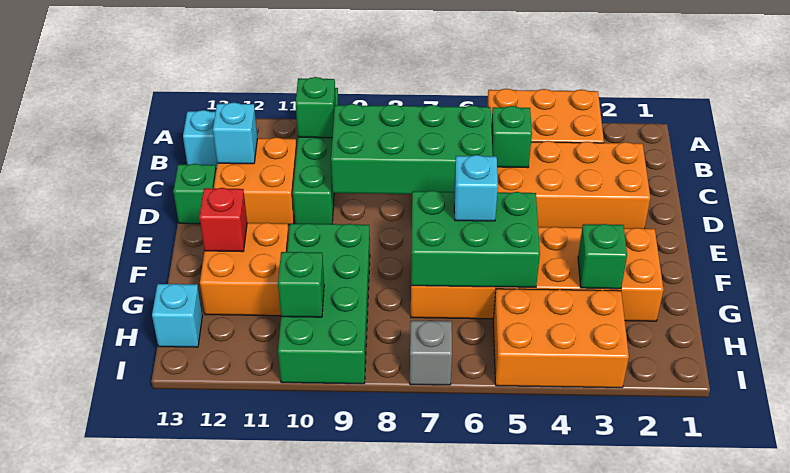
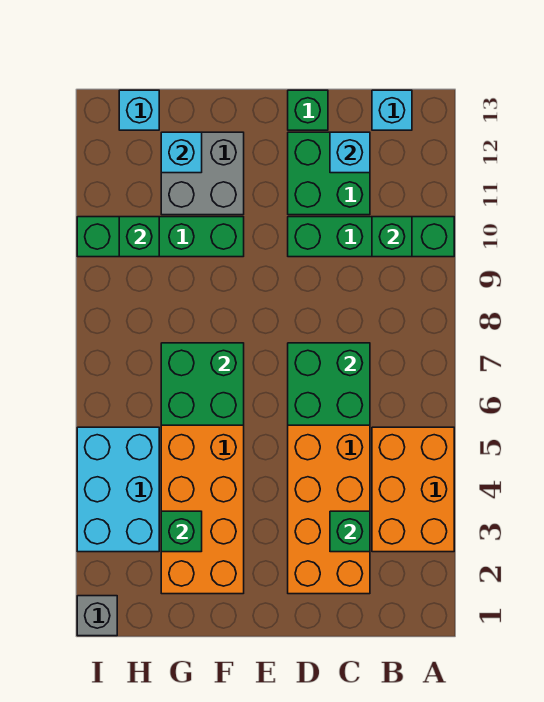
green brick C5 level 2 -> green brick C3 level 2
green brick C6:D9 level 2 -> green brick C6:D7 level 2
orange brick C11:D12 level 1 -> green brick C11:D12 level 1
green brick F5:G7 level 2 -> green brick F6:G7 level 2
cyan brick F6 level 3 -> cyan brick G12 level 2
green brick F9:I10 level 1 -> green brick F10:I10 level 1
orange brick F11:G12 level 1 -> grey brick F11:G12 level 1
red brick F12 level 2 -> none
orange brick H3:I5 level 1 -> cyan brick H3:I5 level 1
grey brick I7 level 1 -> grey brick I1 level 1

